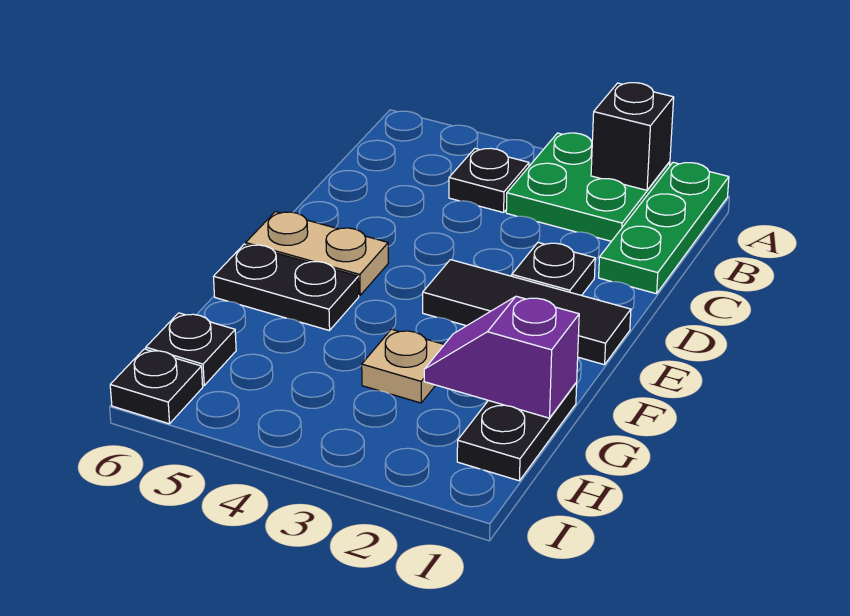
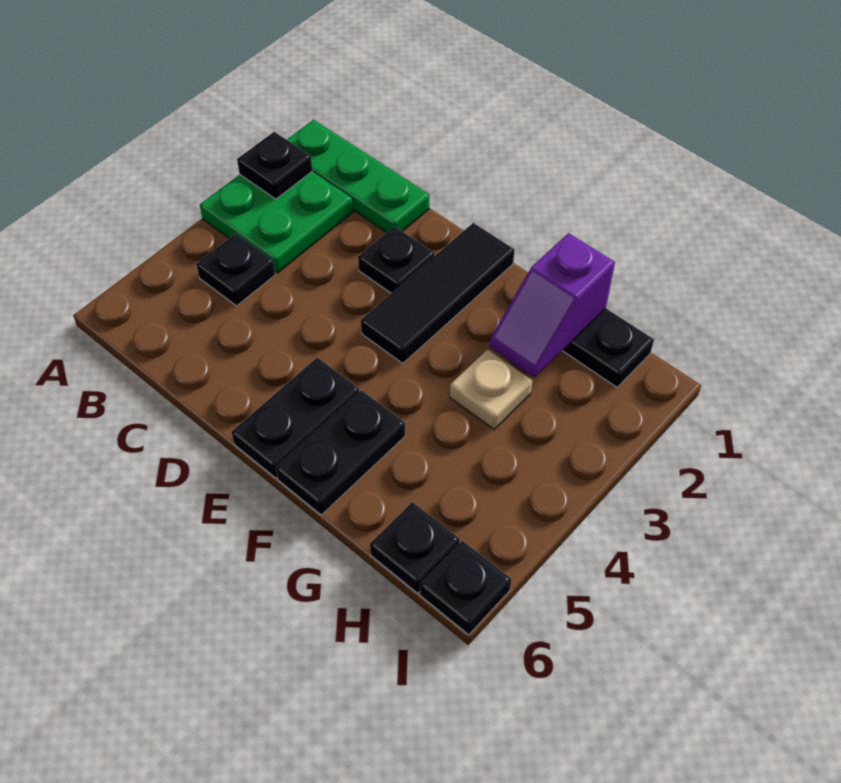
black brick A2 level 2 -> black plate A2 level 2
tan plate E5:E6 level 1 -> black plate E5:E6 level 1

